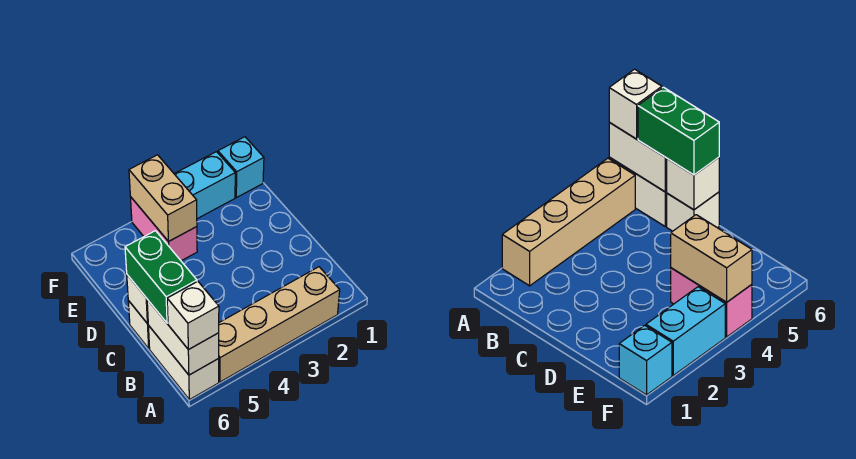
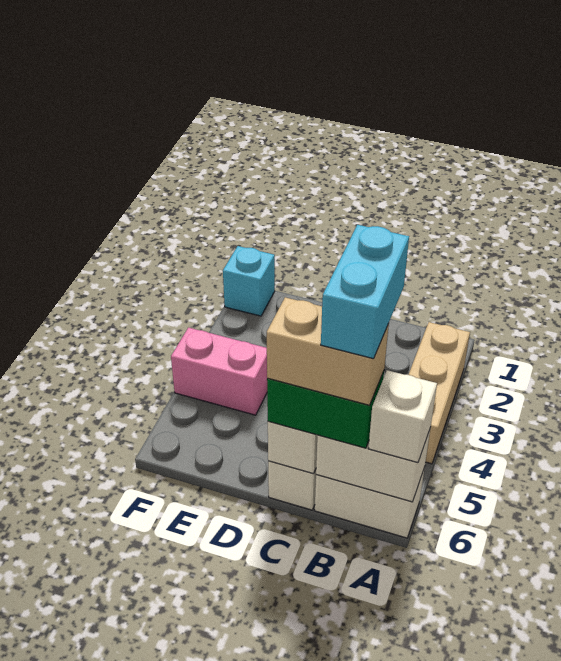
tan brick A2:A5 level 1 -> tan brick A2:A4 level 1
tan brick E4:F4 level 2 -> tan brick B6:C6 level 4
cyan brick F2:F3 level 1 -> cyan brick B5:B6 level 5

